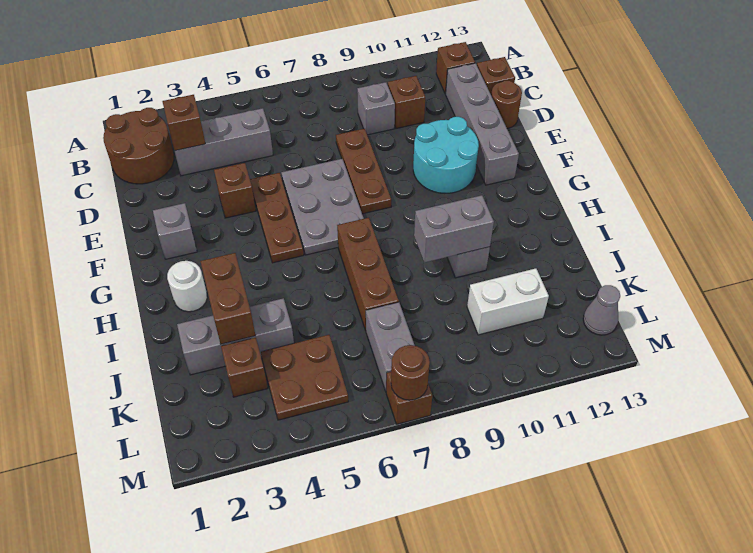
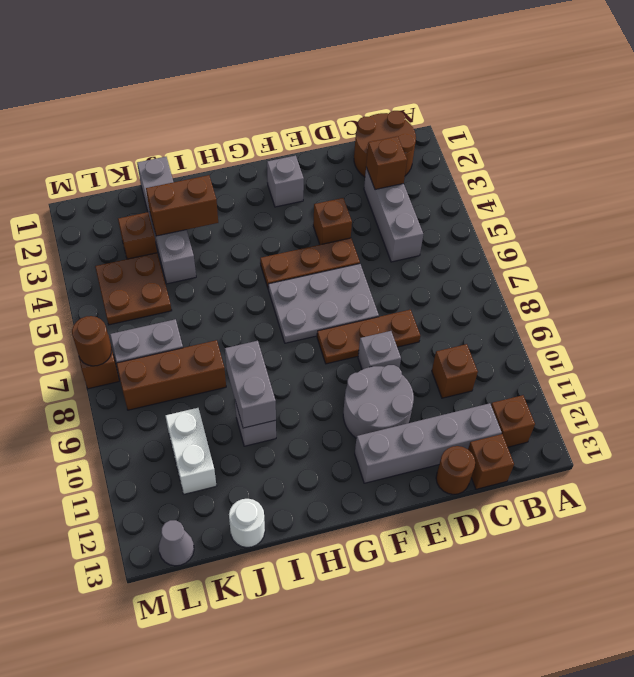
grey brick C9 level 1 -> grey brick E9 level 1
cyan round brick E10:F11 level 1 -> grey round brick E10:F11 level 1
white round brick H2 level 1 -> white round brick J13 level 1
brown brick H7:J7 level 1 -> brown brick J8:L8 level 1
grey brick J2:J4 level 1 -> grey brick J1:J4 level 1

